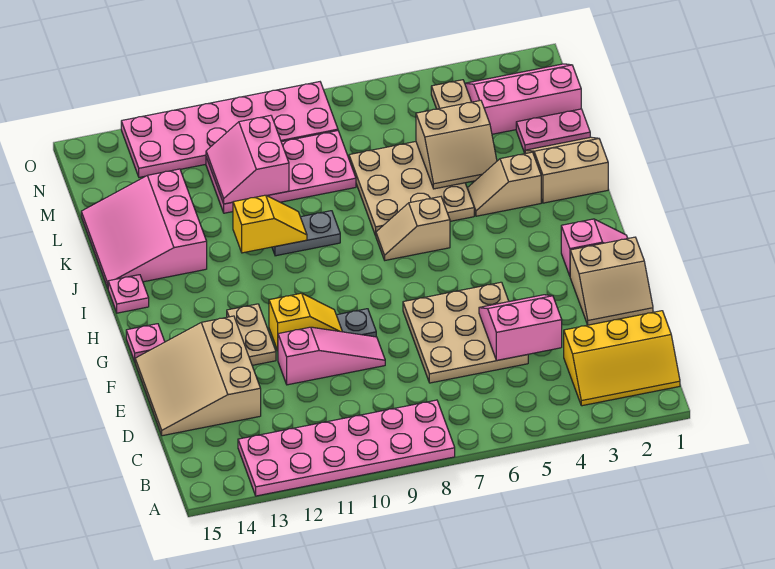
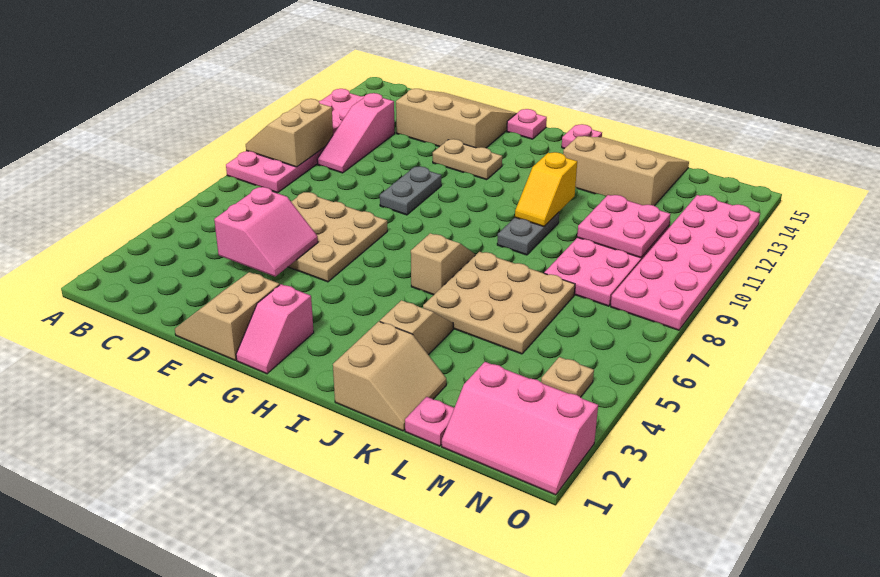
yellow slope B1:C3 level 1 top C -> none
pink slope E9:E11 level 1 top 11 -> pink slope C10:C12 level 1 top 12
yellow slope F10:F11 level 2 top 11 -> none
pink slope J13:L15 level 1 top 13 -> tan slope J13:L15 level 1 top 13
tan slope K4:L5 level 2 top L -> tan slope A9:B10 level 2 top B
pink plate L1:L2 level 1 -> pink plate L1 level 1
pink slope L10:M11 level 2 top 10 -> pink plate L10:M11 level 2
pink slope M1:N3 level 1 top M -> pink slope M1:O2 level 1 top 2

